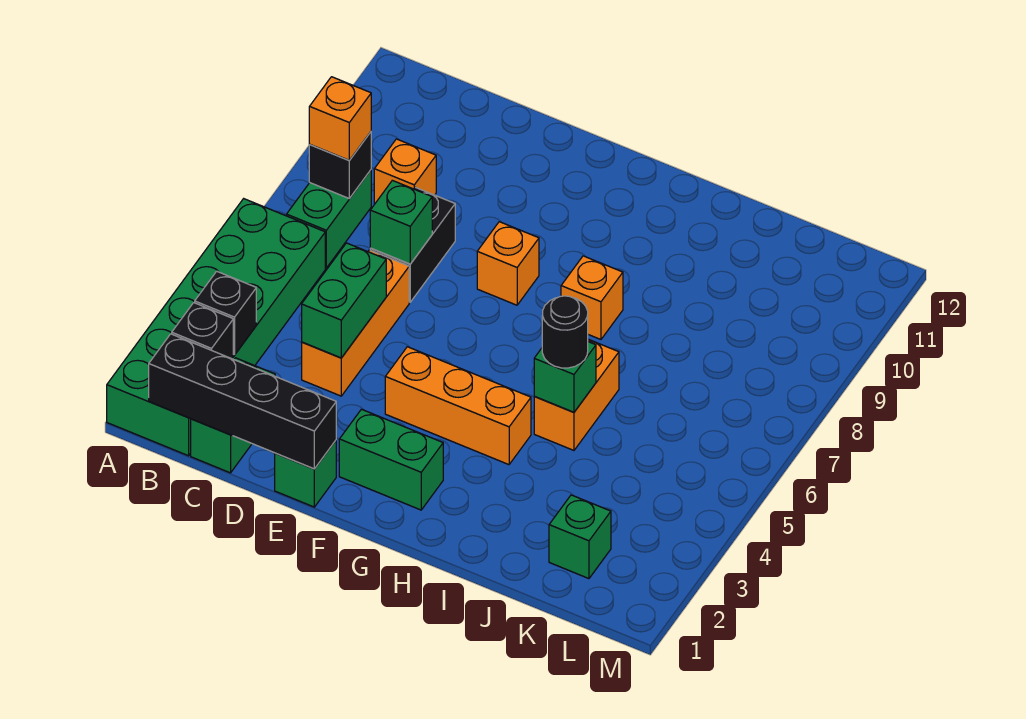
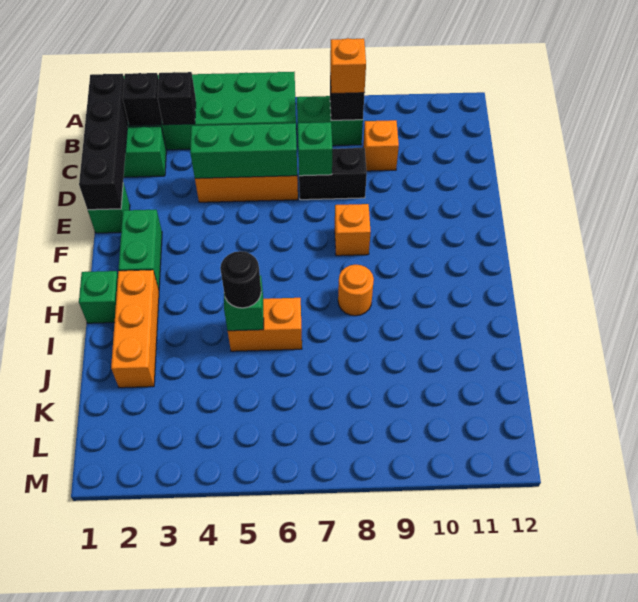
green brick D4:D5 level 2 -> green brick D4:D6 level 2
orange brick F4:H4 level 1 -> orange brick H2:J2 level 1
orange brick H8 level 1 -> orange round brick H8 level 1
green brick K2 level 1 -> green brick H1 level 1

